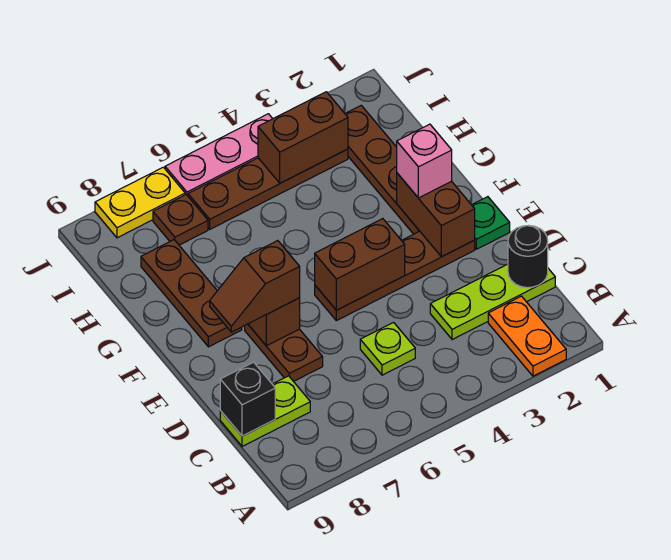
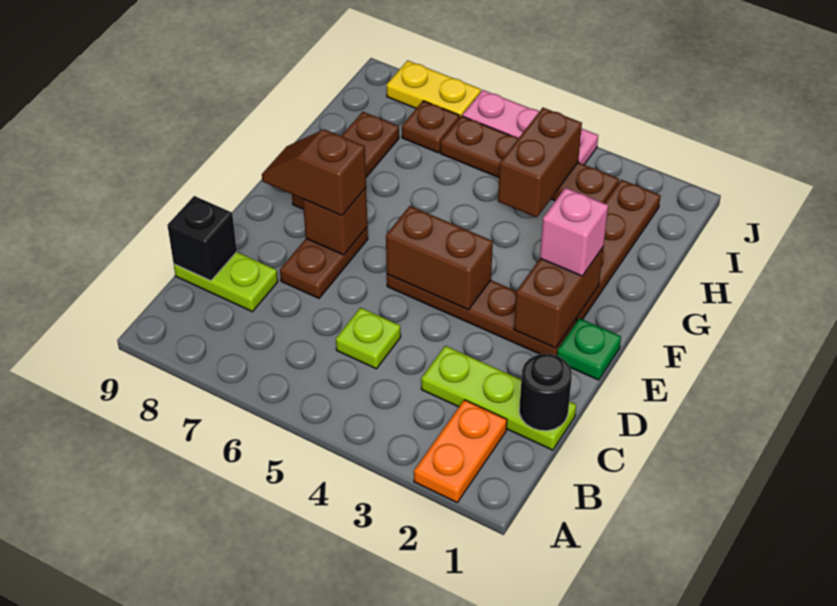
brown brick I3:I4 level 2 -> brown brick H4:I4 level 2

